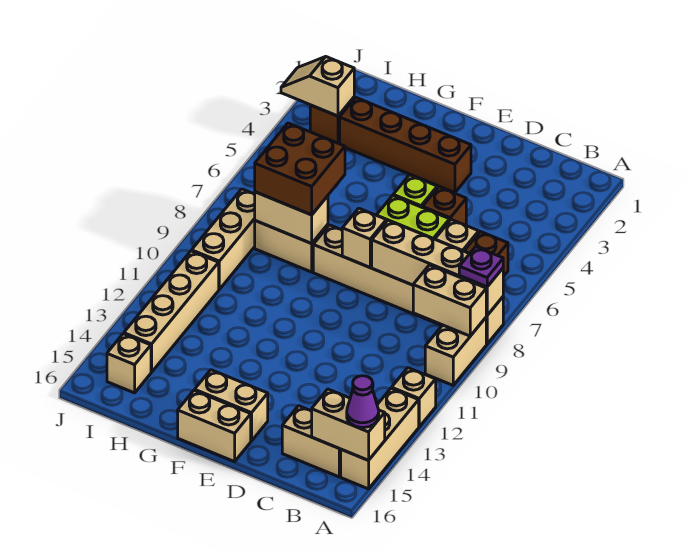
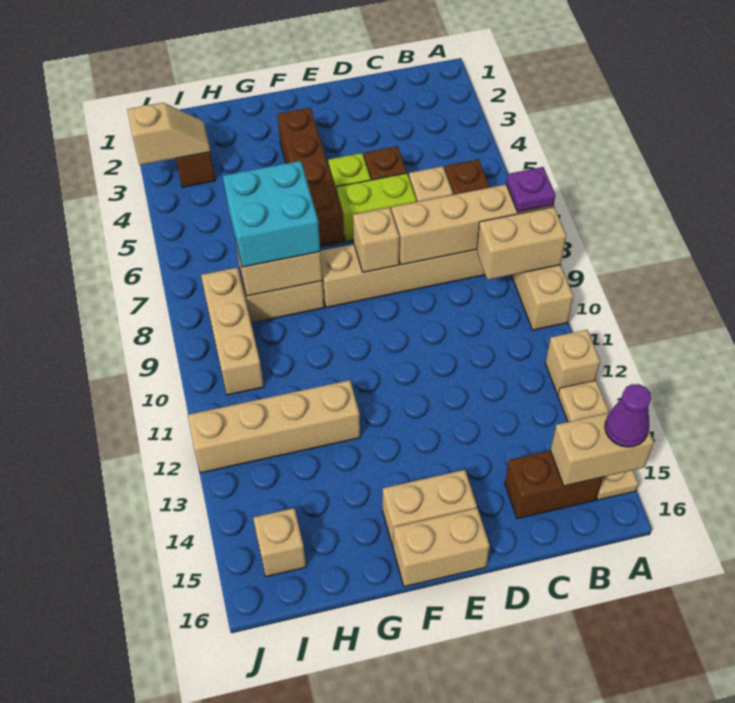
tan brick A13:A15 level 1 -> tan plate A13:A15 level 1
tan brick B15:C15 level 1 -> brown brick B15:C15 level 1
brown brick E3:H3 level 1 -> brown brick F3:F6 level 1
brown brick G7:H8 level 3 -> cyan brick G7:H8 level 3
tan slope I3:J3 level 2 top I -> tan slope I3:J3 level 2 top J
tan brick I11:I14 level 1 -> tan brick G12:J12 level 1

